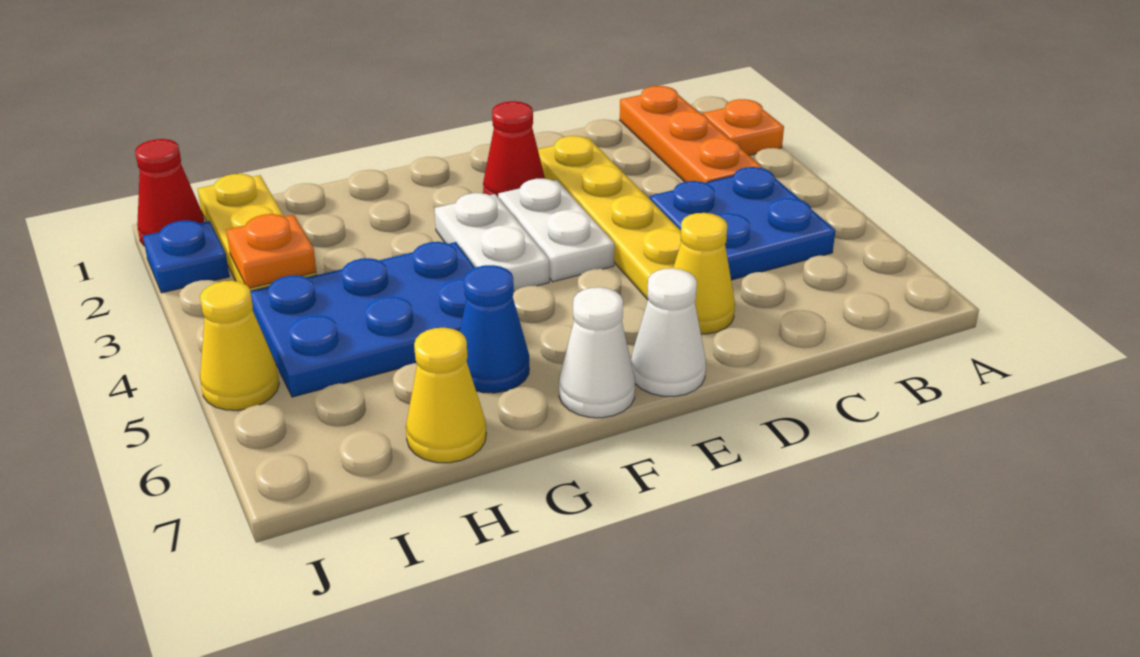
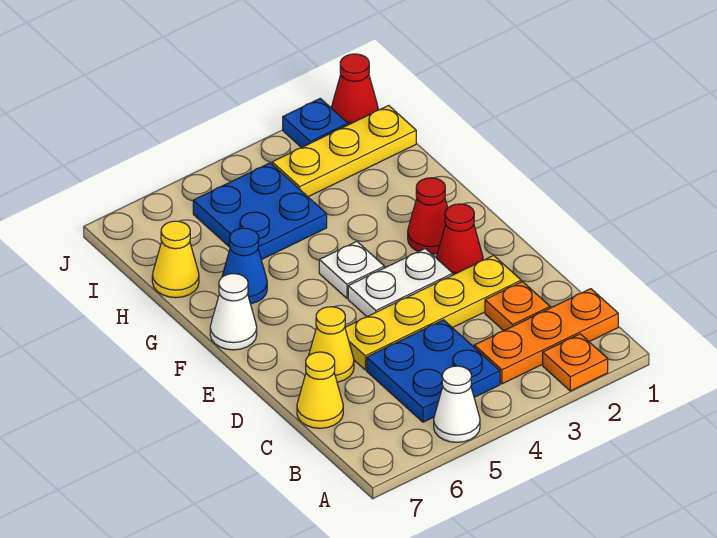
white cone E7 level 1 -> white cone A5 level 1
none -> red cone F2 level 1
white plate F3:F4 level 1 -> white plate F4 level 1
blue plate G4:I5 level 1 -> blue plate H4:I5 level 1
orange plate I3 level 2 -> orange plate C2 level 1
yellow cone J5 level 1 -> yellow cone C7 level 1

